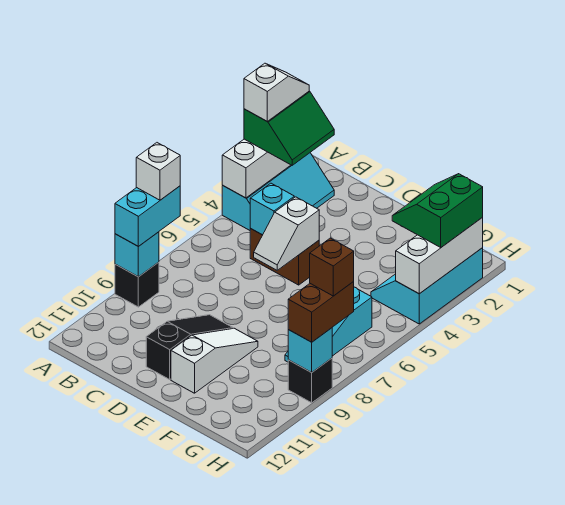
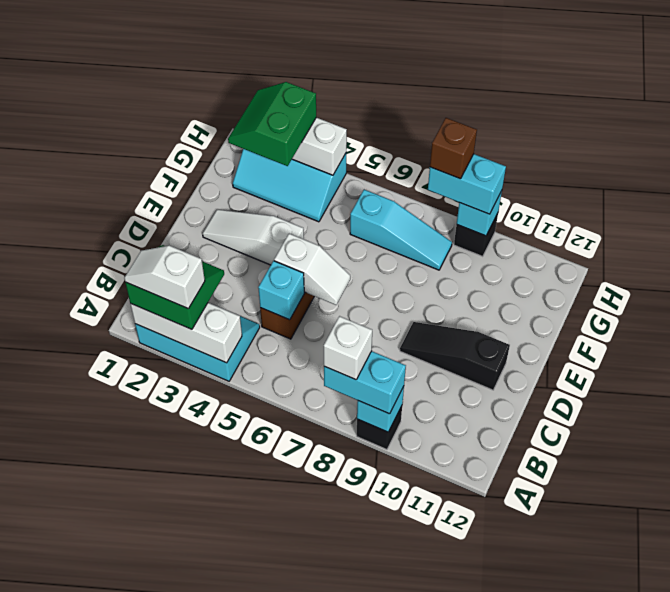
white slope E9:E11 level 1 top 11 -> white slope E2:E4 level 1 top 4
green slope G2:H3 level 3 top H -> green slope G2:H3 level 3 top 3
brown brick H8:H9 level 3 -> cyan brick H8:H9 level 3

